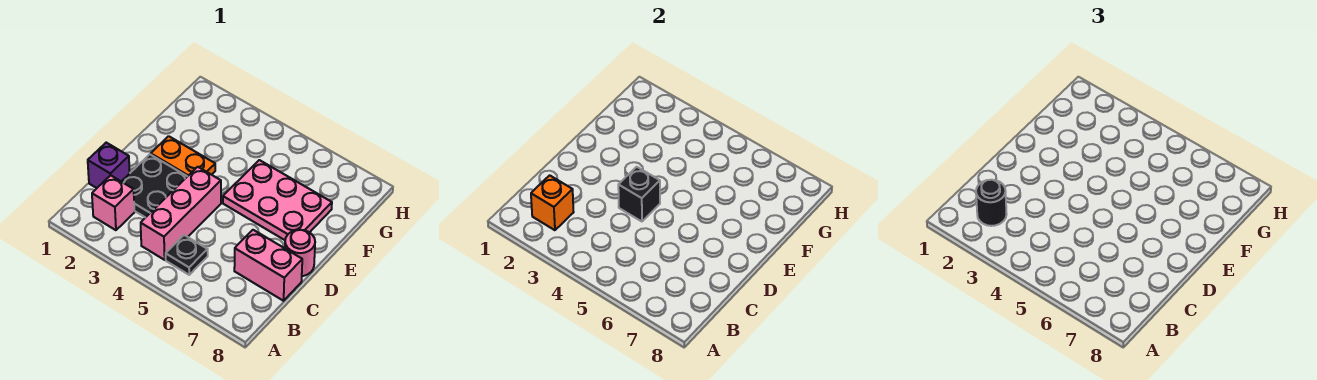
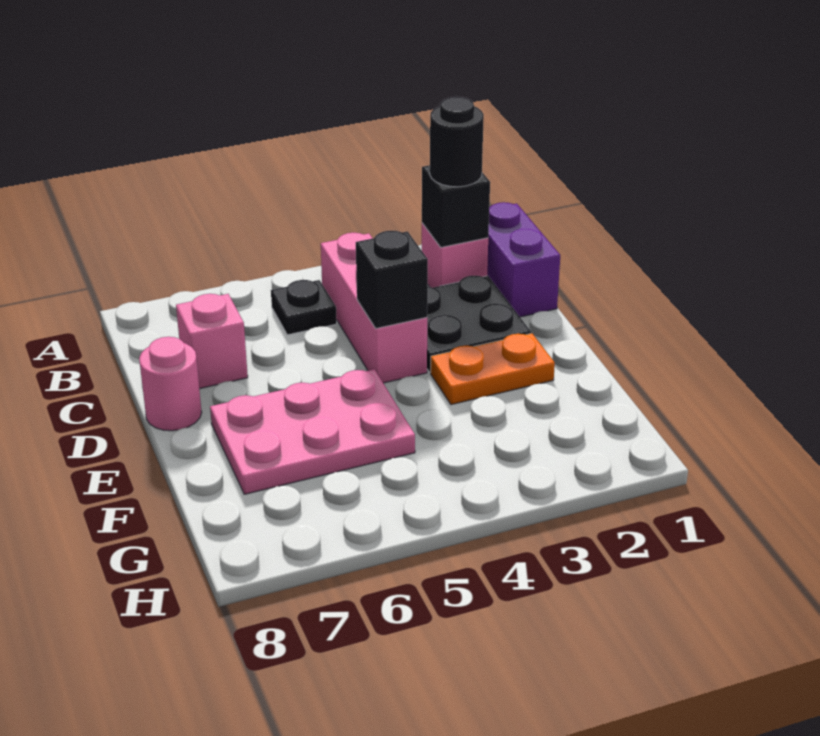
orange brick B2 level 2 -> black brick B2 level 2
purple brick C1 level 1 -> purple brick B1:C1 level 1
pink brick C7:C8 level 1 -> pink brick C7 level 1

